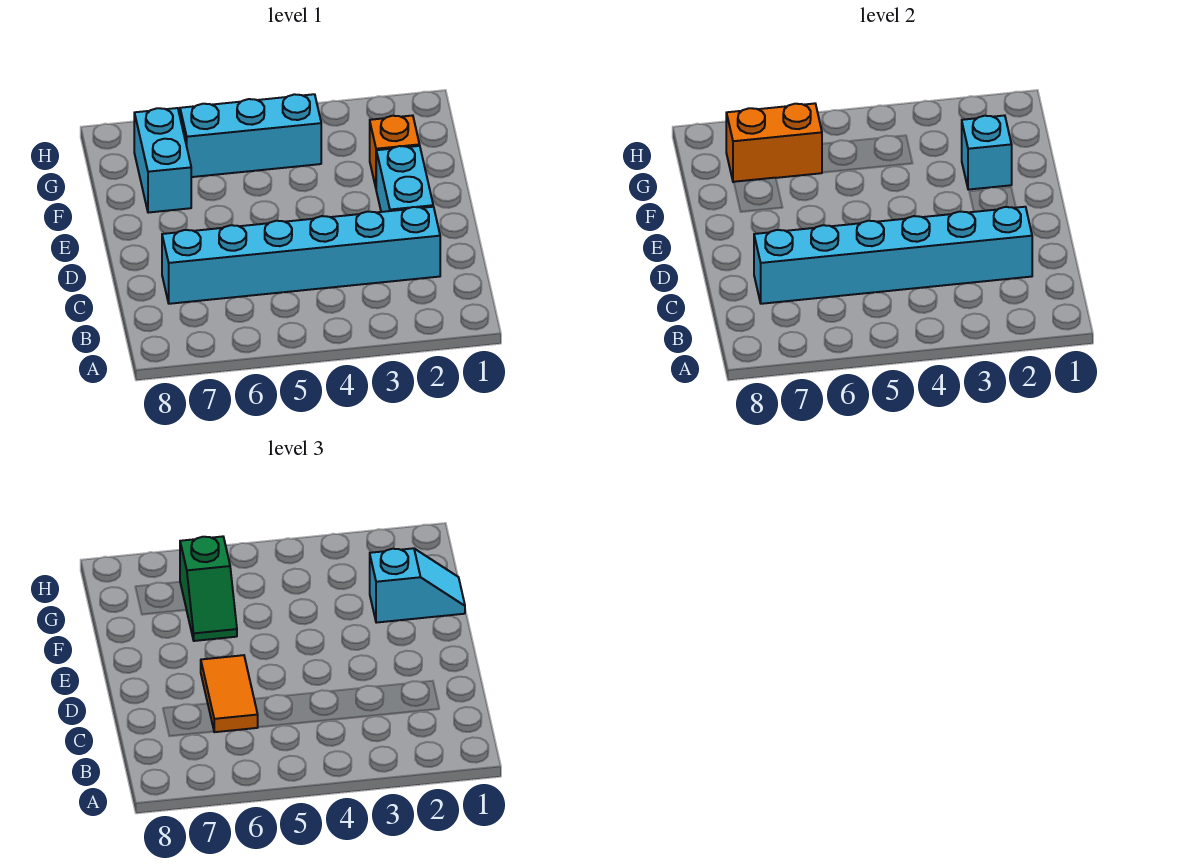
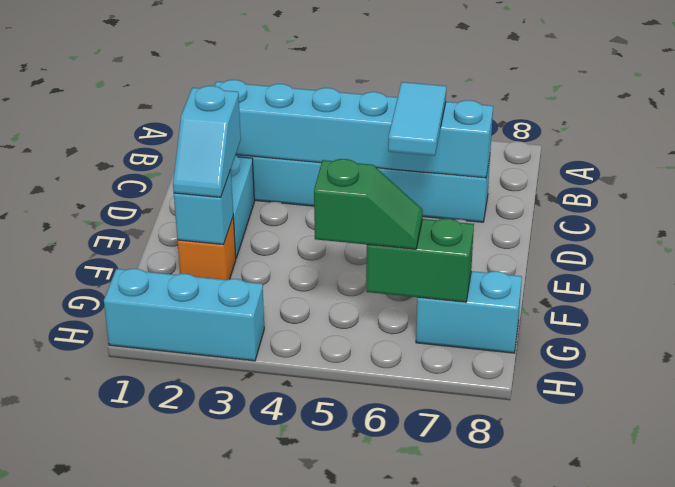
orange tile C6:D6 level 3 -> cyan tile C6:D6 level 3
cyan slope F1:F2 level 3 top 2 -> cyan slope E2:F2 level 3 top E
green slope F6:G6 level 3 top G -> green slope G5:G6 level 3 top 5
cyan brick F7:G7 level 1 -> cyan brick G7:G8 level 1
cyan brick G4:G6 level 1 -> cyan brick H1:H3 level 1
orange brick G6:G7 level 2 -> green brick G6:G7 level 2

